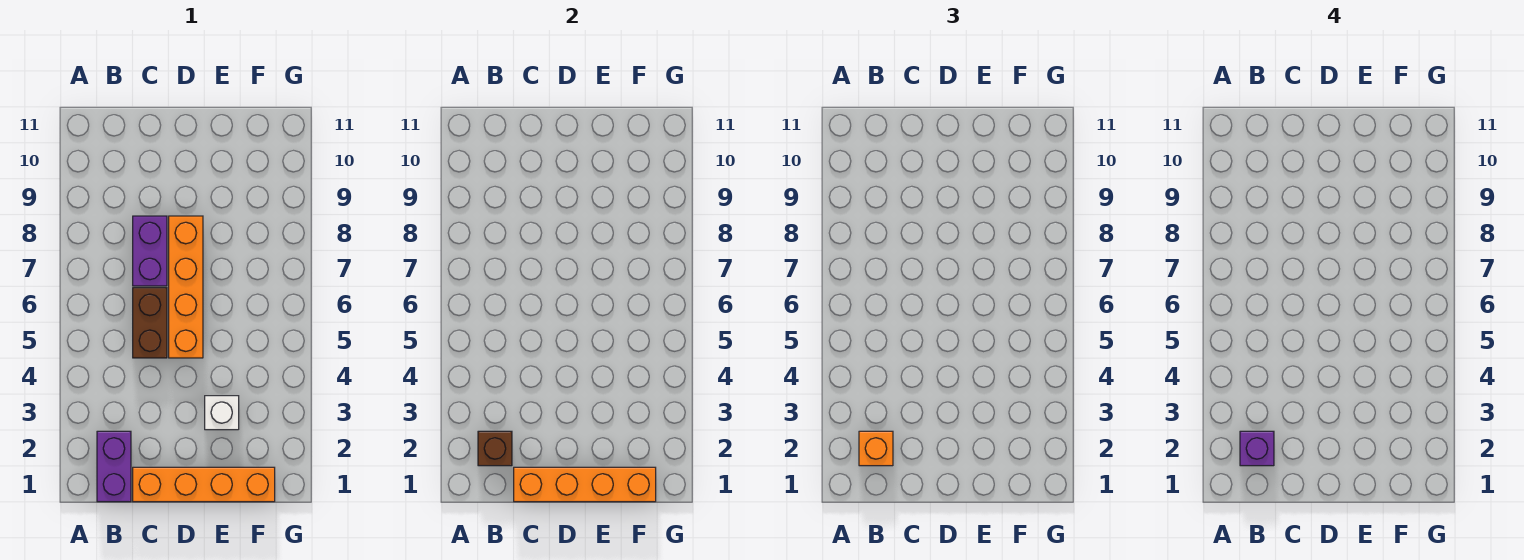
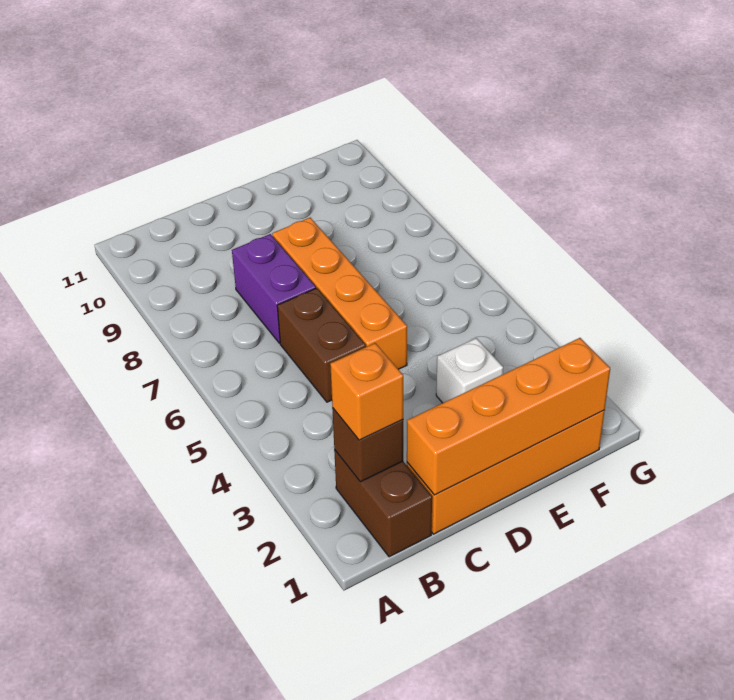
purple brick B1:B2 level 1 -> brown brick B1:B2 level 1
purple brick B2 level 4 -> none

